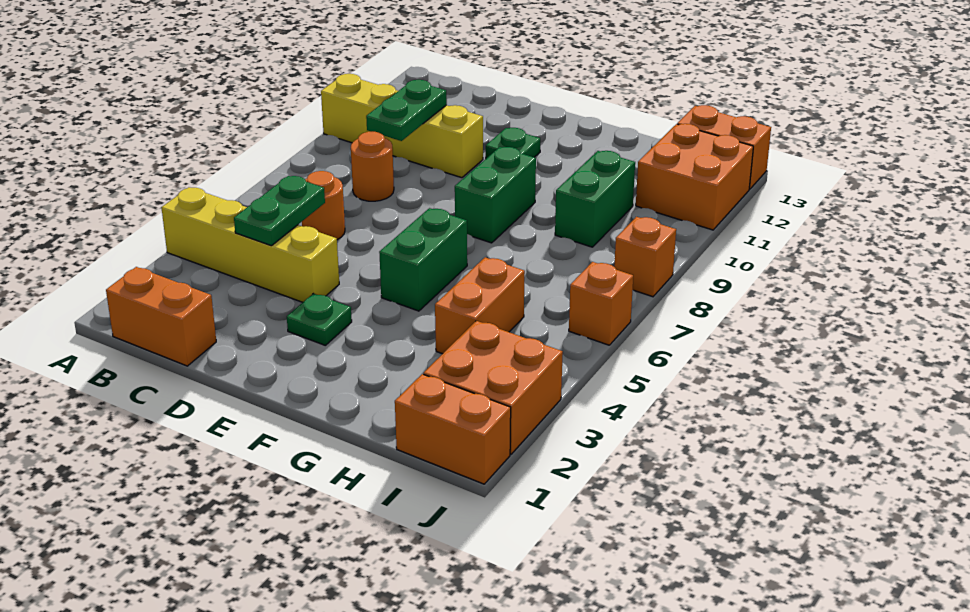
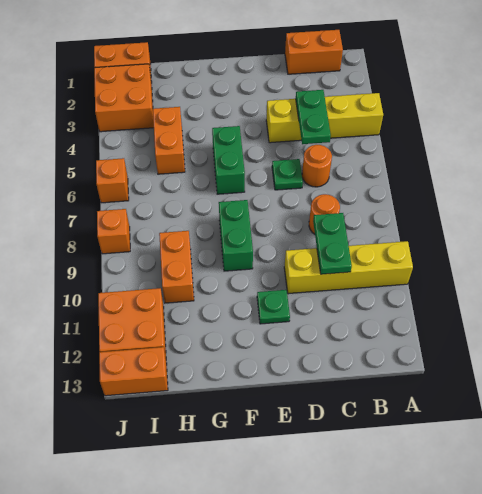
green plate E3 level 1 -> green plate D6 level 1
green brick H9:H10 level 1 -> orange brick H9:H10 level 1

